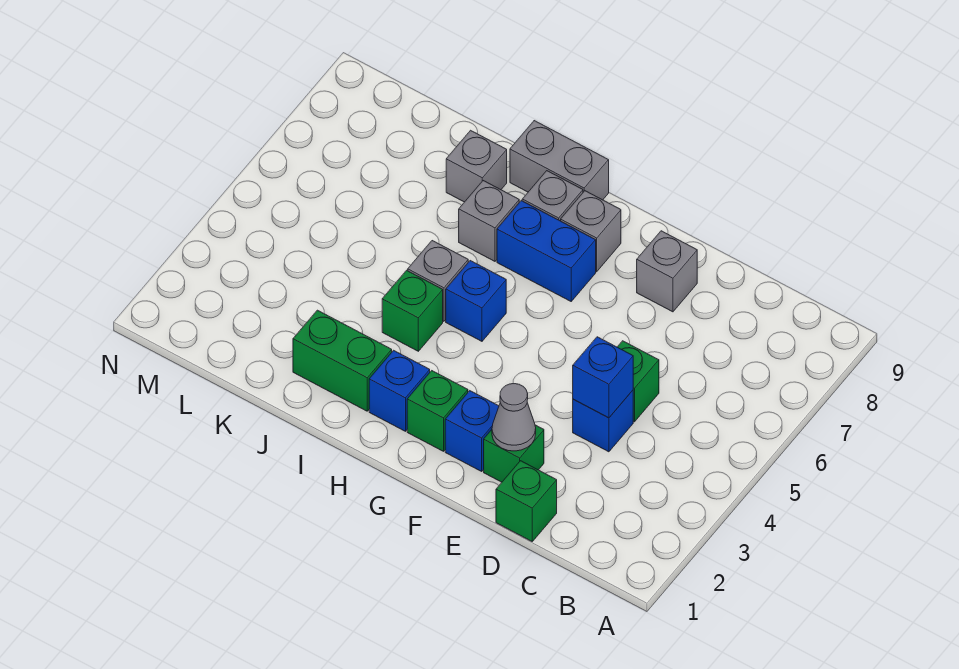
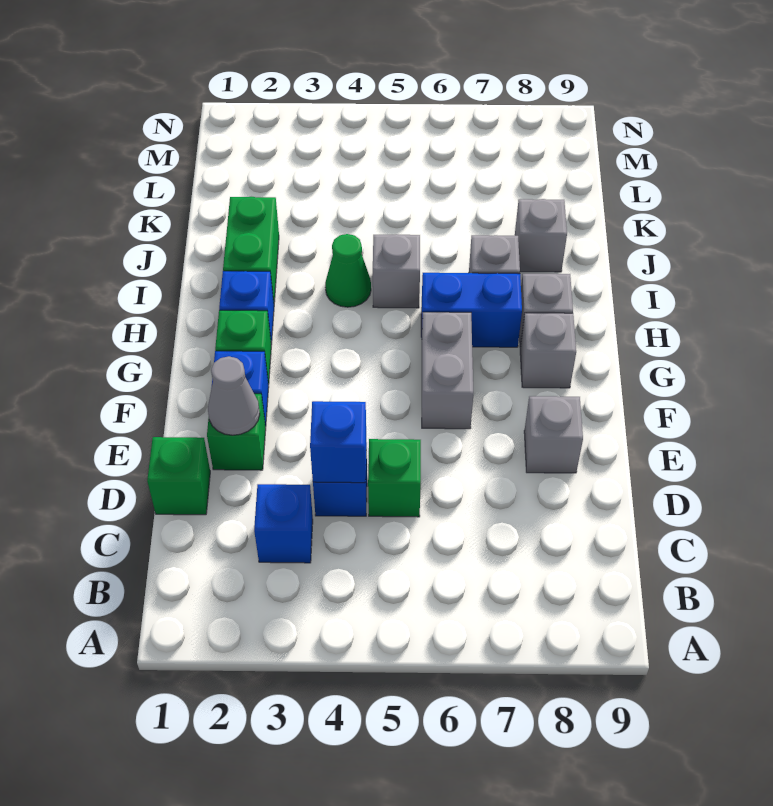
blue brick G7:H7 level 1 -> blue brick H6:H7 level 1
blue brick H5 level 1 -> blue brick C3 level 1
grey brick H9:I9 level 1 -> grey brick F6:G6 level 1
green brick I4 level 1 -> green cone I4 level 1

